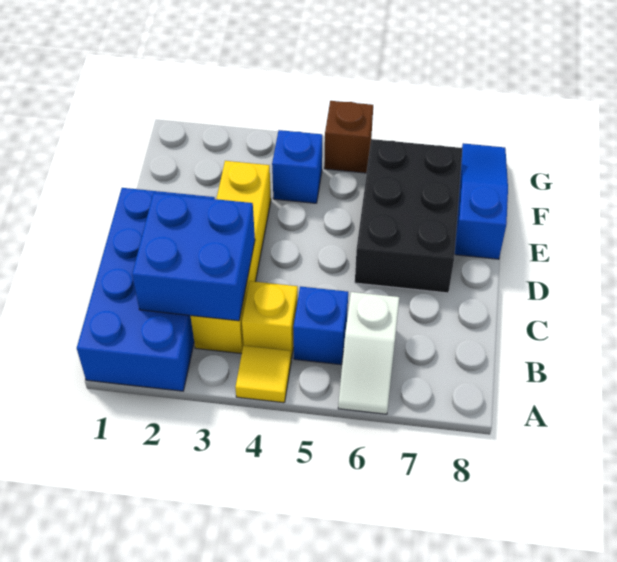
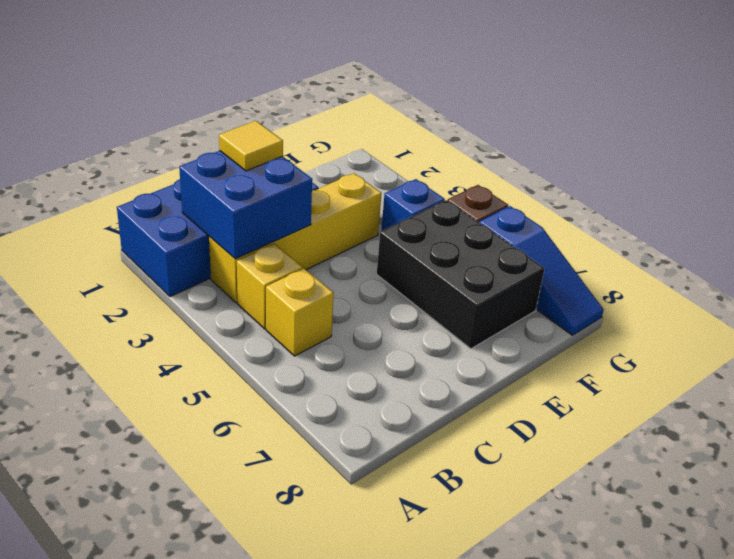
yellow tile A4 level 1 -> yellow tile C2 level 3
white slope A6:B6 level 1 top B -> none
blue brick B5 level 1 -> yellow brick B5 level 1
black brick D6:F7 level 1 -> black brick E5:F7 level 1
blue slope E8:G8 level 1 top E -> blue slope G6:G8 level 1 top 6

